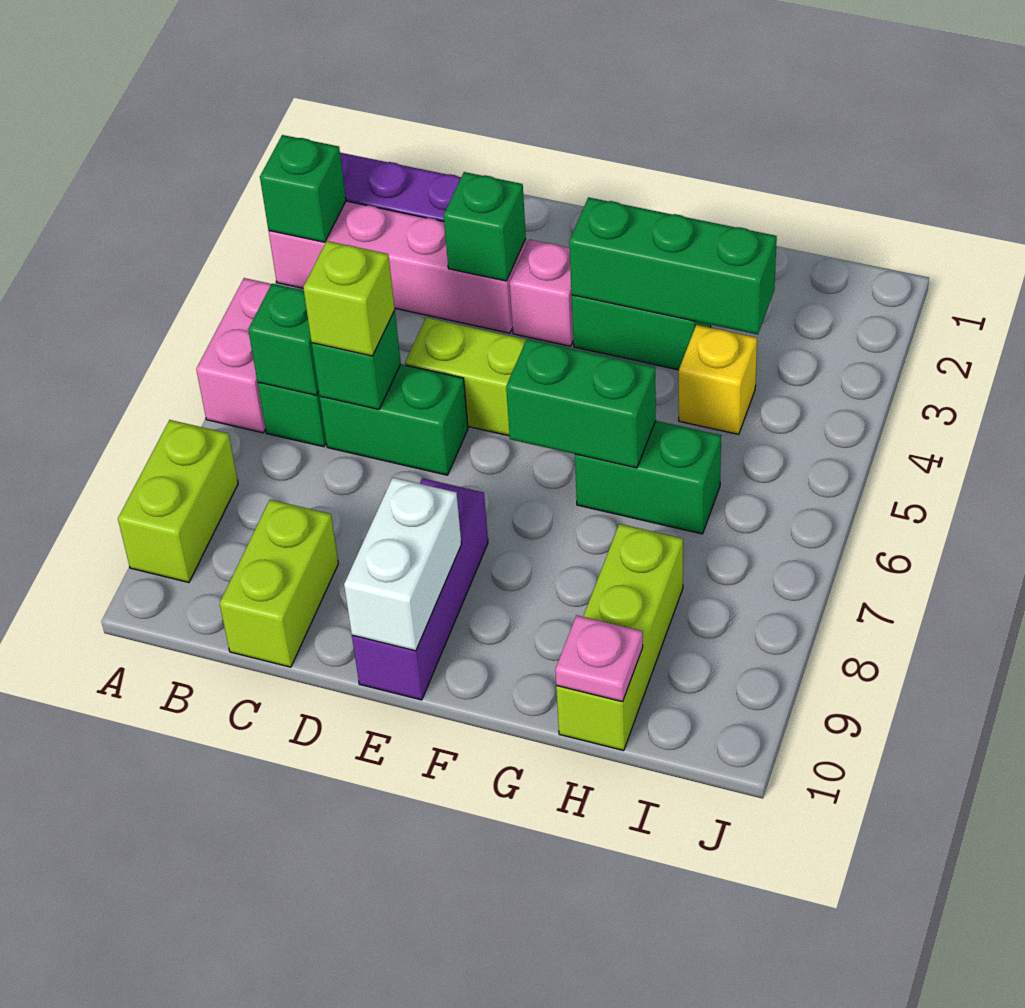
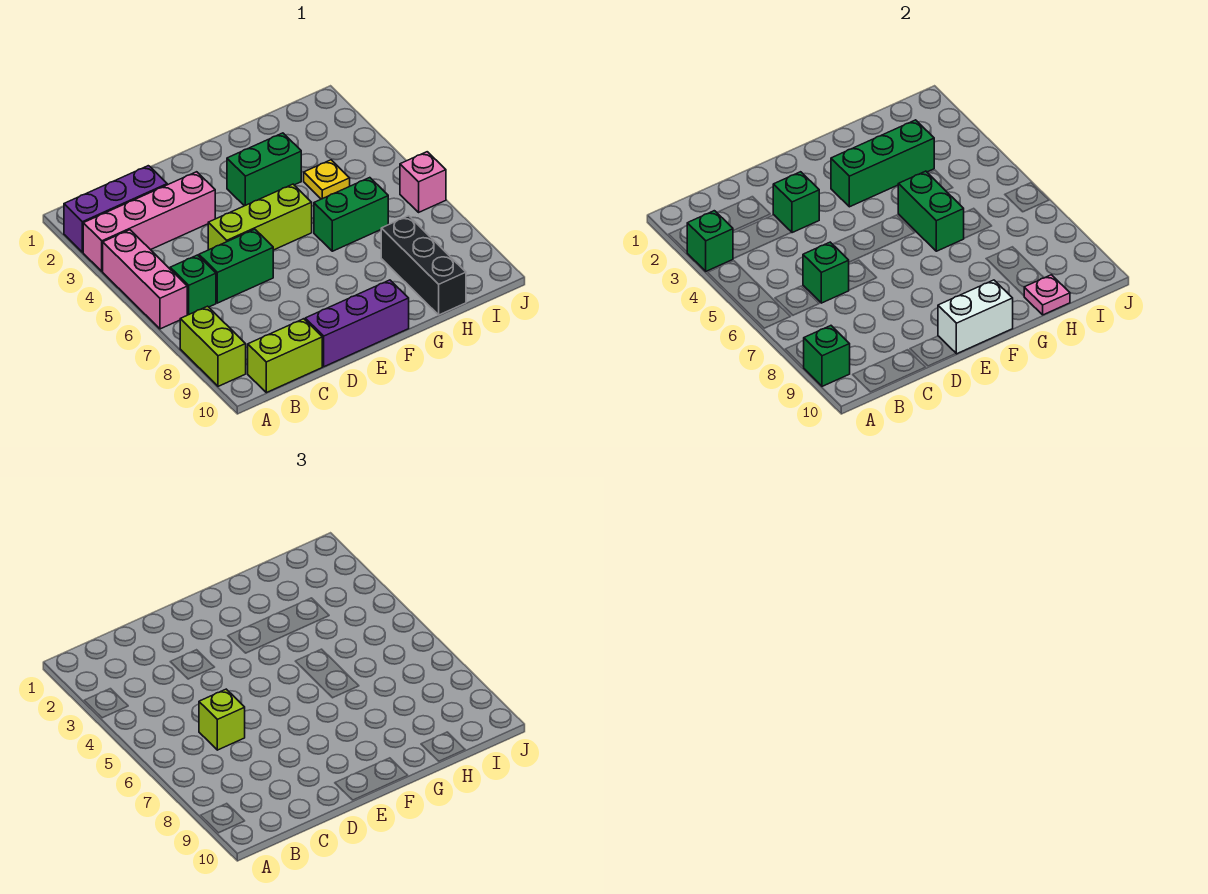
pink brick A5:A6 level 1 -> pink brick A4:A6 level 1
green brick B6 level 2 -> green brick A9 level 2
lime brick C9:C10 level 1 -> lime brick B10:C10 level 1
pink brick E3 level 1 -> pink brick J6 level 1
purple brick E8:E10 level 1 -> purple brick D10:F10 level 1
white brick E9:E10 level 2 -> white brick E10:F10 level 2
green brick F6:G6 level 2 -> green brick G5:G6 level 2
yellow brick H4 level 1 -> yellow plate H4 level 1
lime brick H8:H10 level 1 -> black brick H8:H10 level 1

